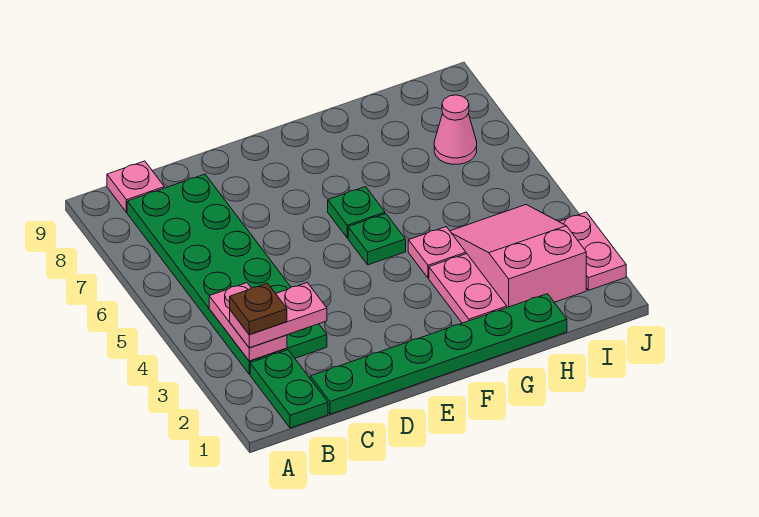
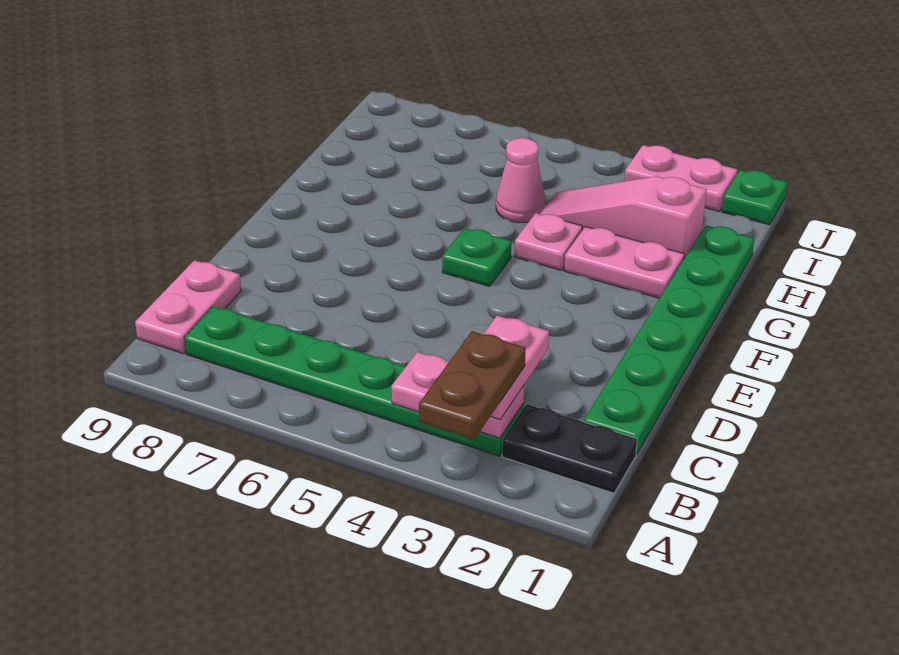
green plate B1:B2 level 1 -> black plate B1:B2 level 1
green plate B3:C8 level 1 -> green plate B3:B8 level 1
brown plate B3 level 4 -> brown plate A3:B3 level 4
pink plate B9 level 1 -> pink plate B9:C9 level 1
green plate F6 level 1 -> green plate J1 level 1
pink slope H2:I4 level 1 top 2 -> pink slope H2:H4 level 1 top 2
pink cone I7 level 1 -> pink cone H5 level 1

